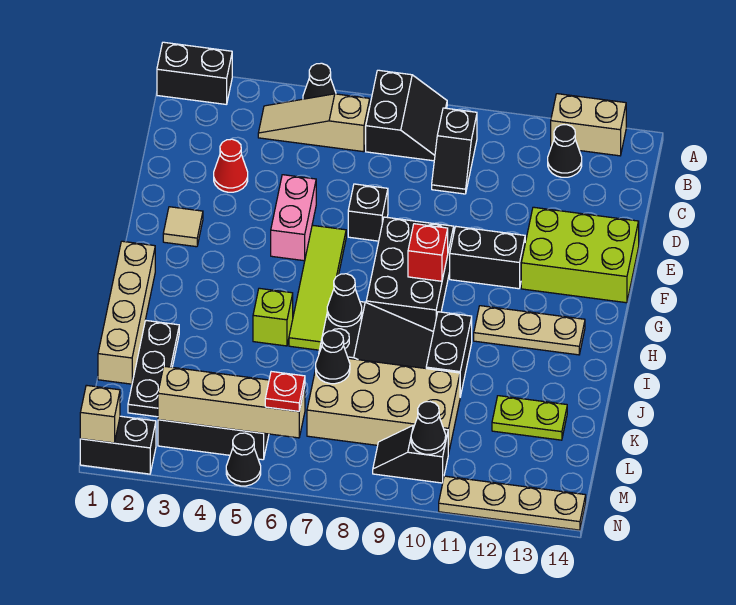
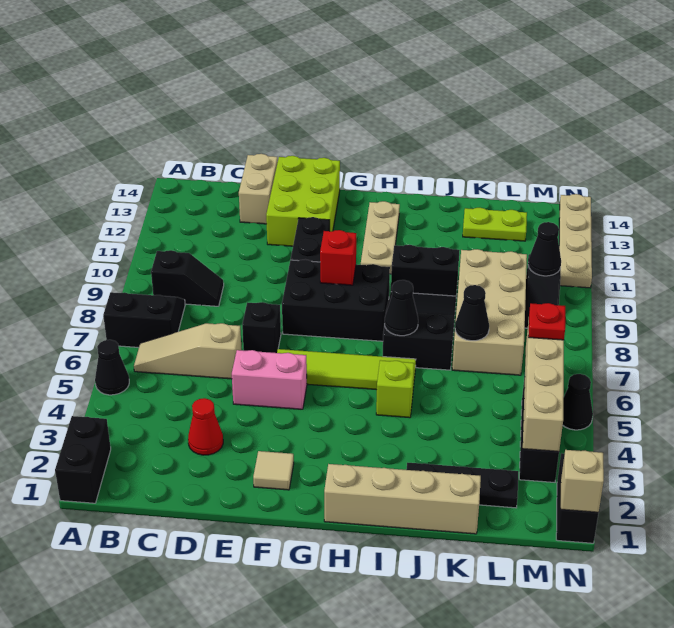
tan brick A12:A13 level 1 -> tan brick D13:D14 level 1
tan slope B4:B6 level 1 top 6 -> tan slope B6:D6 level 1 top D
black cone B12 level 1 -> none
lime plate K12:K13 level 1 -> lime plate K13:L13 level 1

